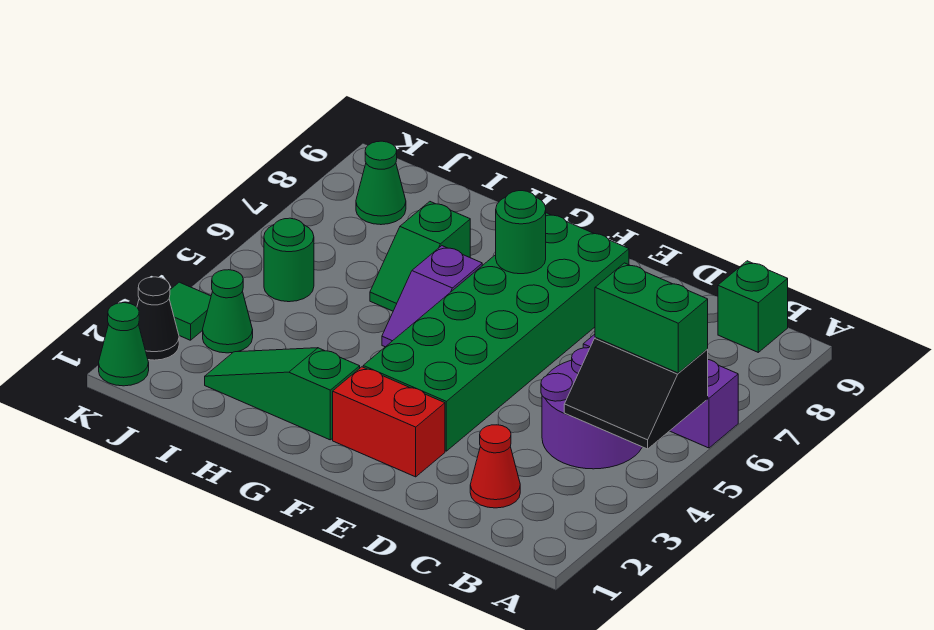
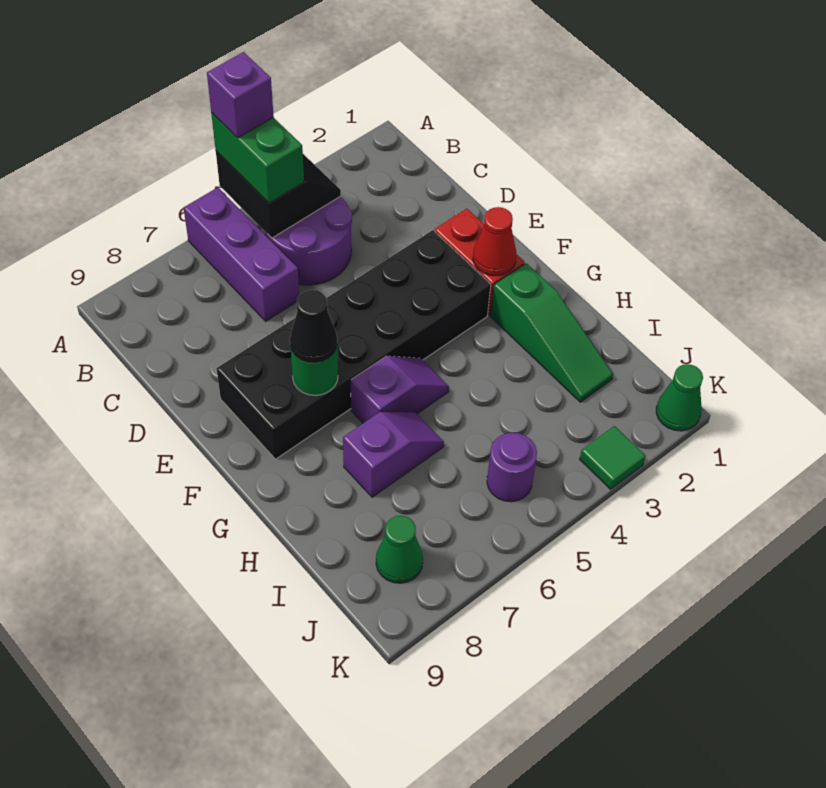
none -> purple brick A5 level 4
green brick B9 level 1 -> none
red cone C2 level 1 -> red cone F2 level 2
green brick E3:F8 level 1 -> black brick E3:F8 level 1
green slope H6:H7 level 1 top 7 -> purple slope H6:H7 level 1 top 7
green cone J3 level 1 -> none
green round brick J5 level 1 -> purple round brick J5 level 1
black cone K2 level 1 -> black cone F7 level 3

